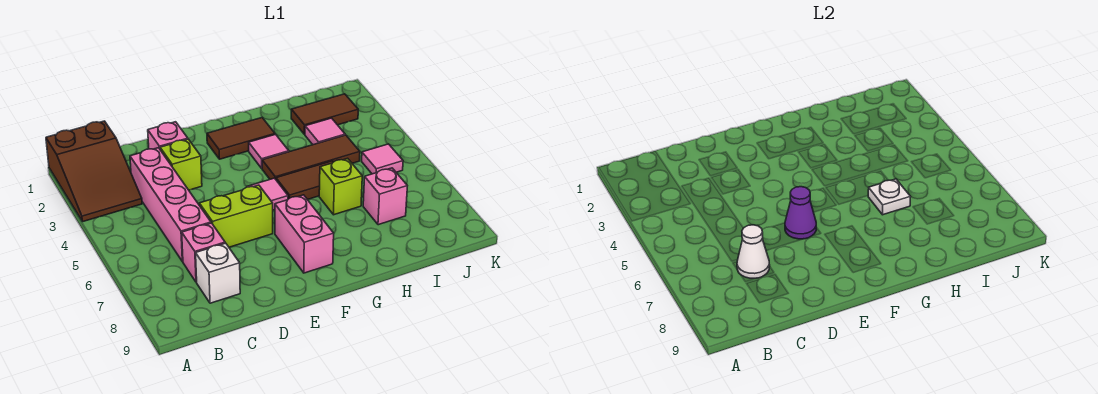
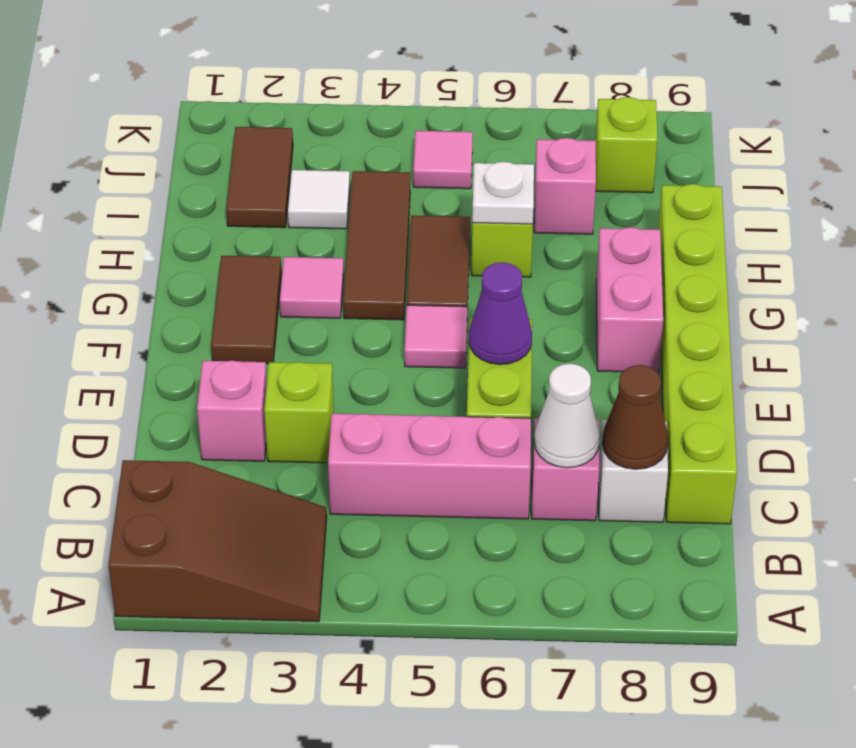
pink brick C3:C6 level 1 -> pink brick C4:C6 level 1
none -> brown cone C8 level 2
none -> lime brick C9:H9 level 1
pink brick F7:F8 level 1 -> pink brick F8:G8 level 1
pink tile I3 level 1 -> white tile I3 level 1
none -> lime brick J8 level 1

